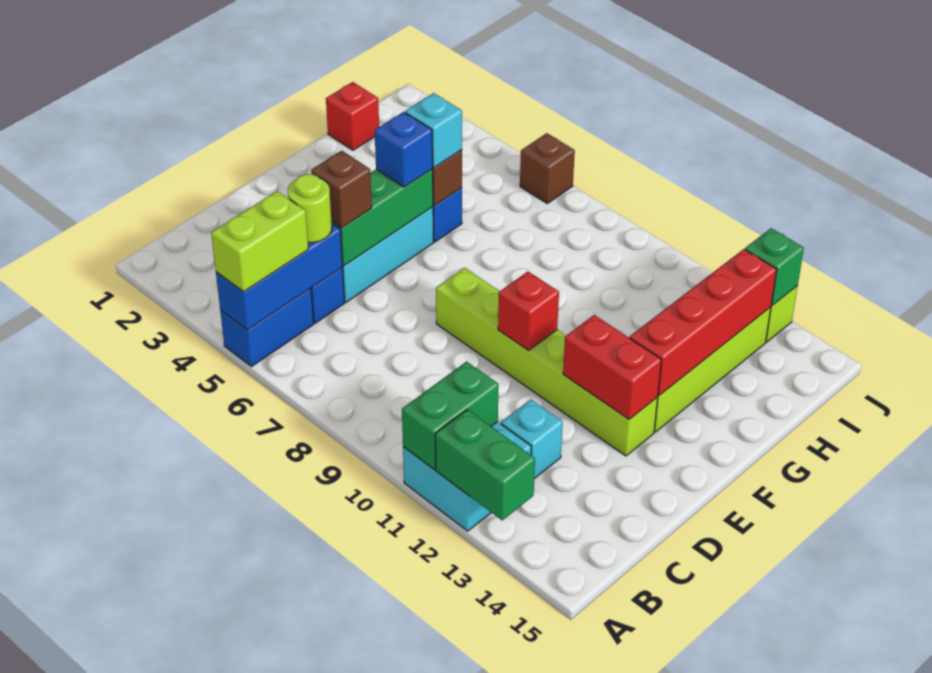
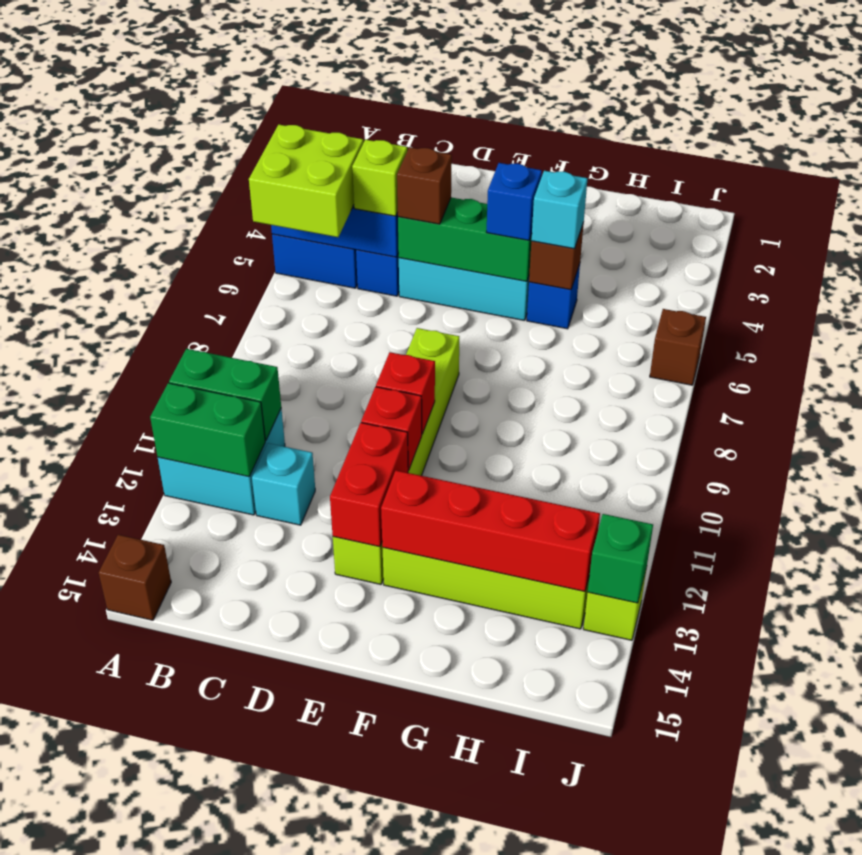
lime brick A5:B5 level 3 -> lime brick A5:B6 level 3
green brick A12:A13 level 2 -> green brick A12:B12 level 2
none -> brown brick A15 level 1
lime round brick C5 level 3 -> lime brick C5 level 3
red brick H1 level 1 -> red brick E11 level 2

